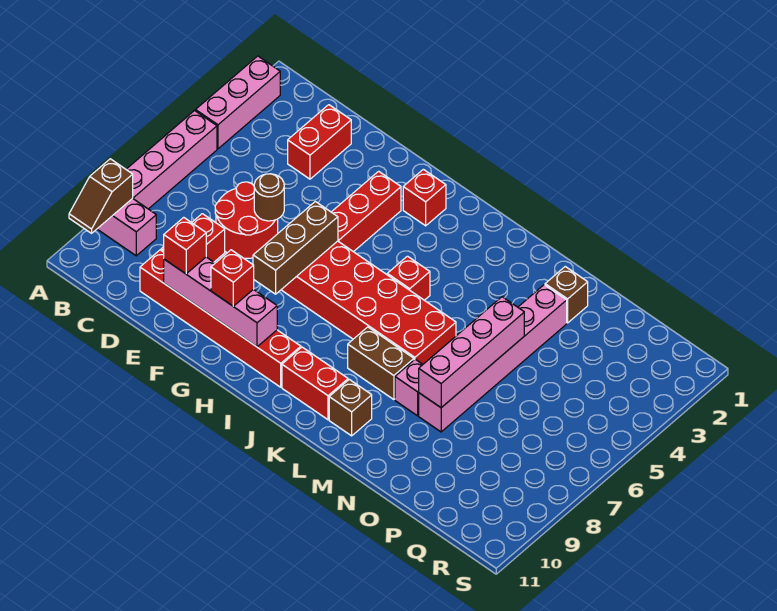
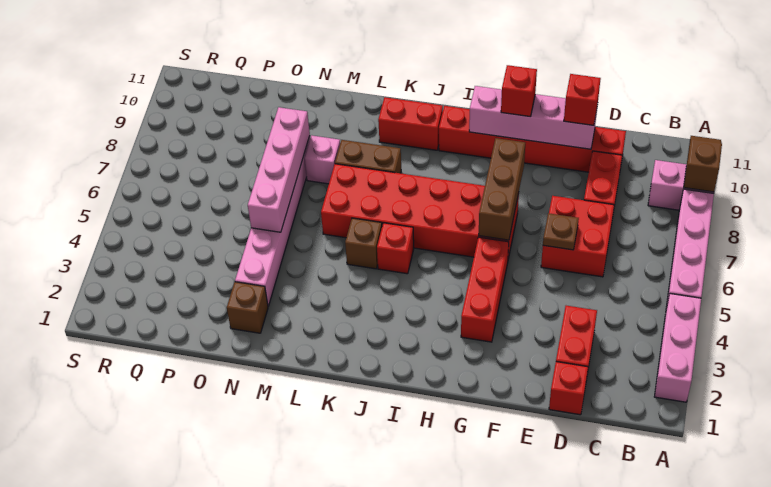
red round brick D6:E7 level 1 -> red brick D6:E7 level 1
brown round brick E6 level 2 -> brown plate E6 level 2
red brick H2 level 1 -> red brick D1 level 1
brown brick L10 level 1 -> brown brick K5 level 1

